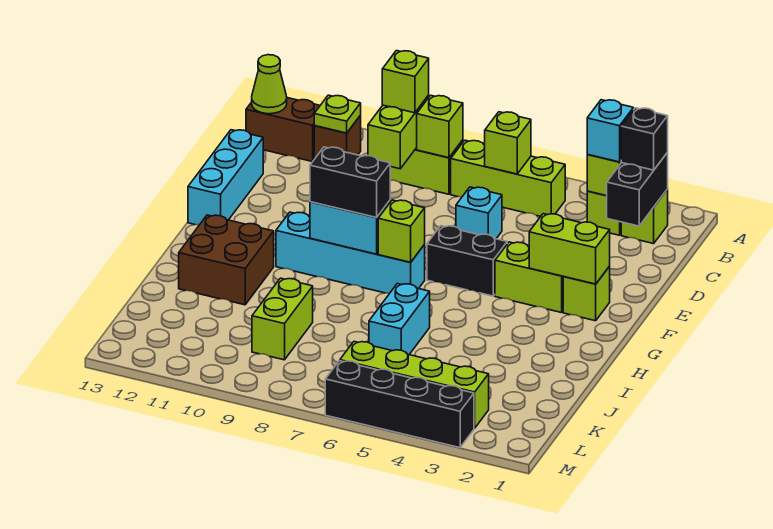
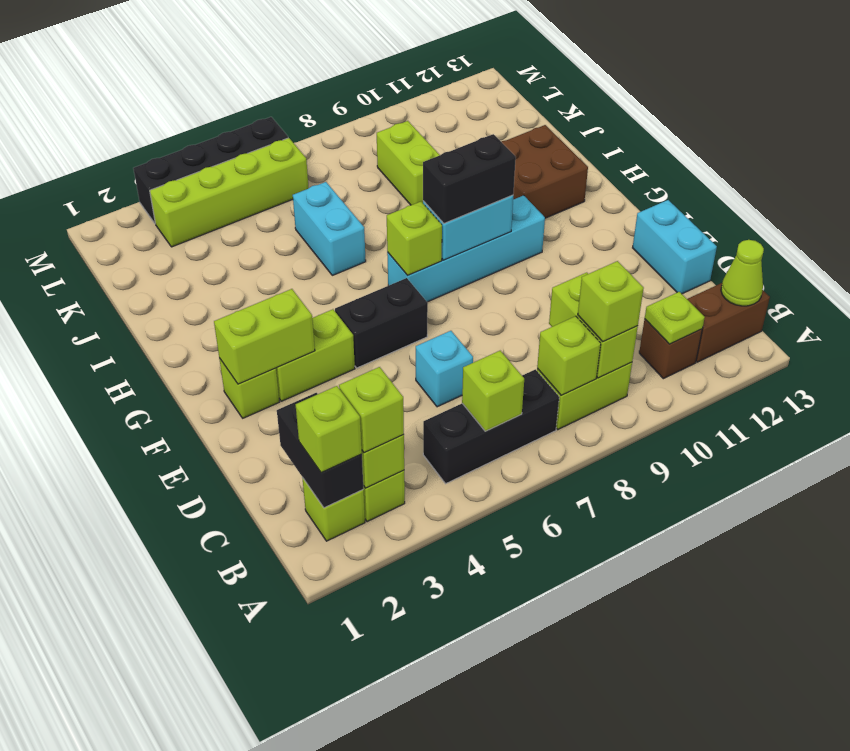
black brick B2 level 3 -> lime brick B2 level 3
cyan brick B3 level 3 -> lime brick B3 level 3
lime brick B5:B7 level 1 -> black brick B5:B7 level 1
cyan brick D13:F13 level 1 -> cyan brick D13:E13 level 1

